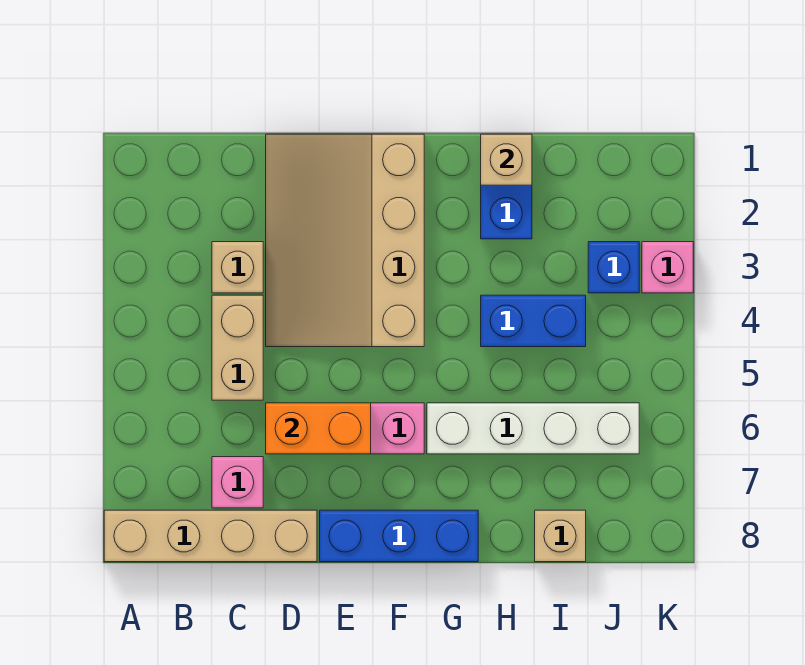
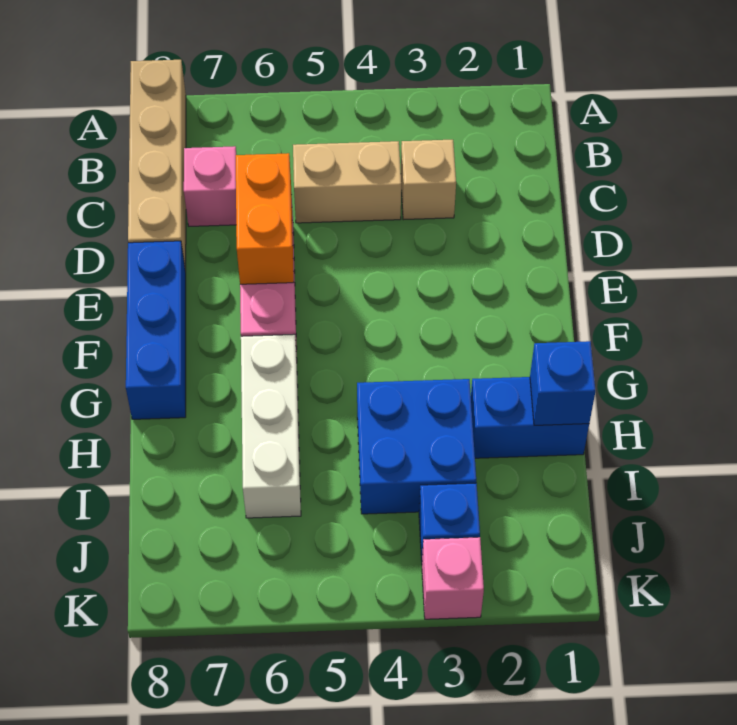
tan slope D1:F4 level 1 top F -> none
white brick G6:J6 level 1 -> white brick G6:I6 level 1
tan brick H1 level 2 -> blue brick H1 level 2
blue brick H4:I4 level 1 -> blue brick H3:I4 level 1
tan brick I8 level 1 -> none

